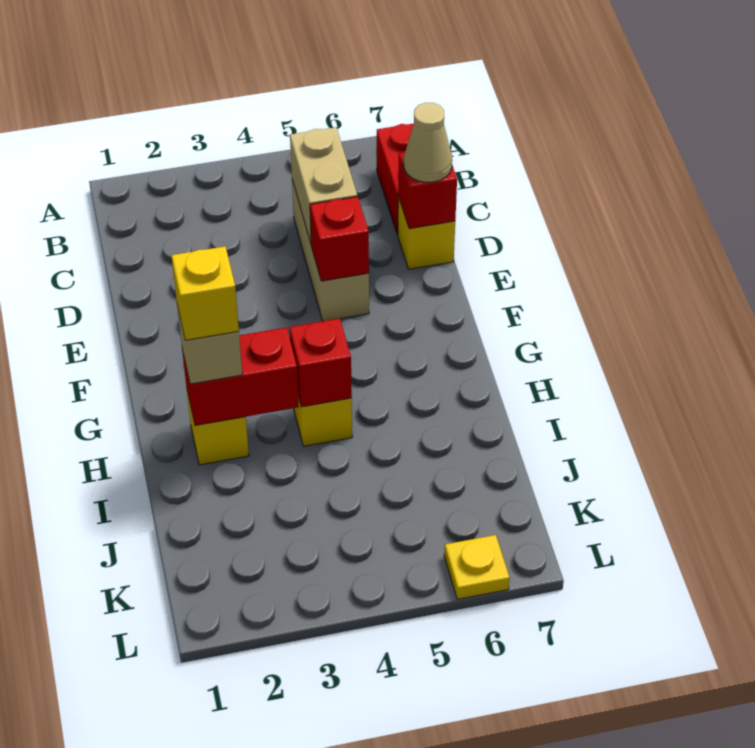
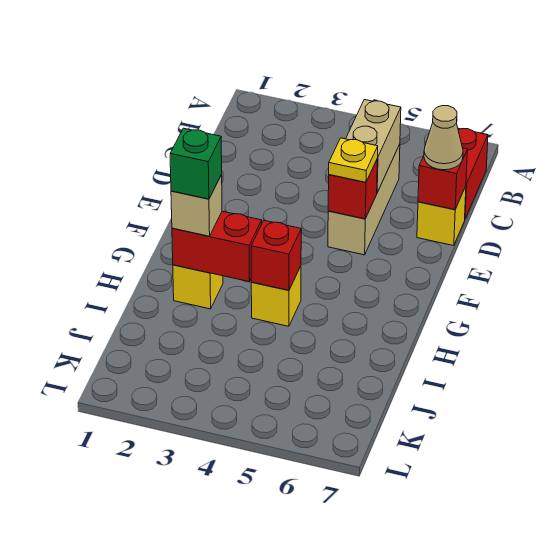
yellow brick H2 level 4 -> green brick H2 level 4
yellow plate L6 level 1 -> yellow plate E5 level 3

